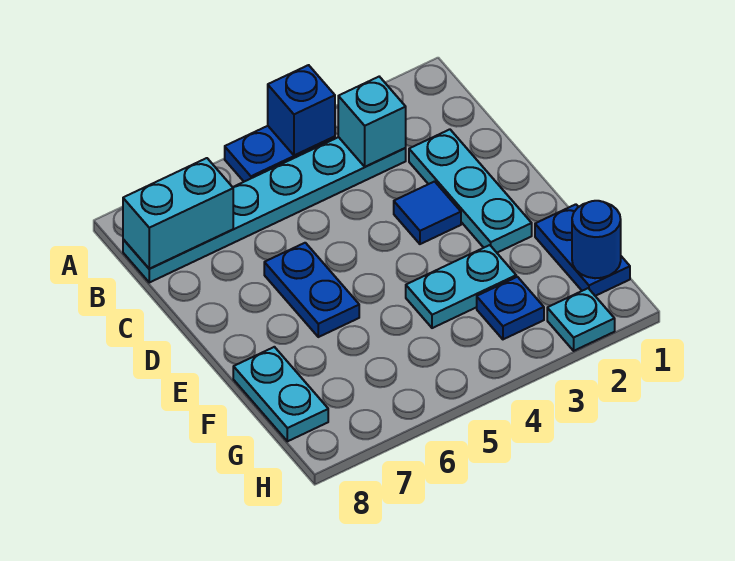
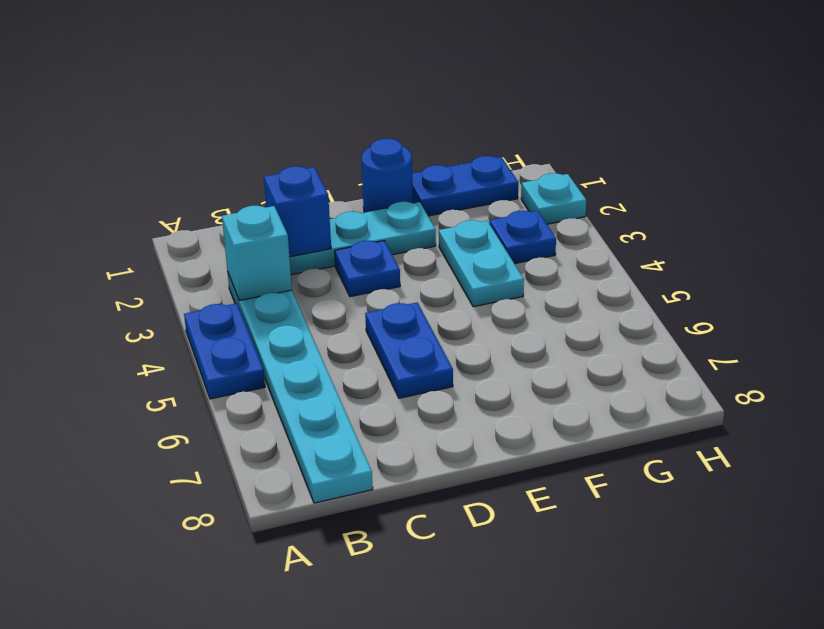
blue brick A4 level 2 -> blue brick C2 level 2
cyan brick B7:B8 level 2 -> none
blue tile D3 level 1 -> blue plate D3 level 1
blue plate D6:E6 level 1 -> blue plate D5:D6 level 1
cyan plate F8:G8 level 1 -> none
blue round brick G1 level 2 -> blue round brick E1 level 1

